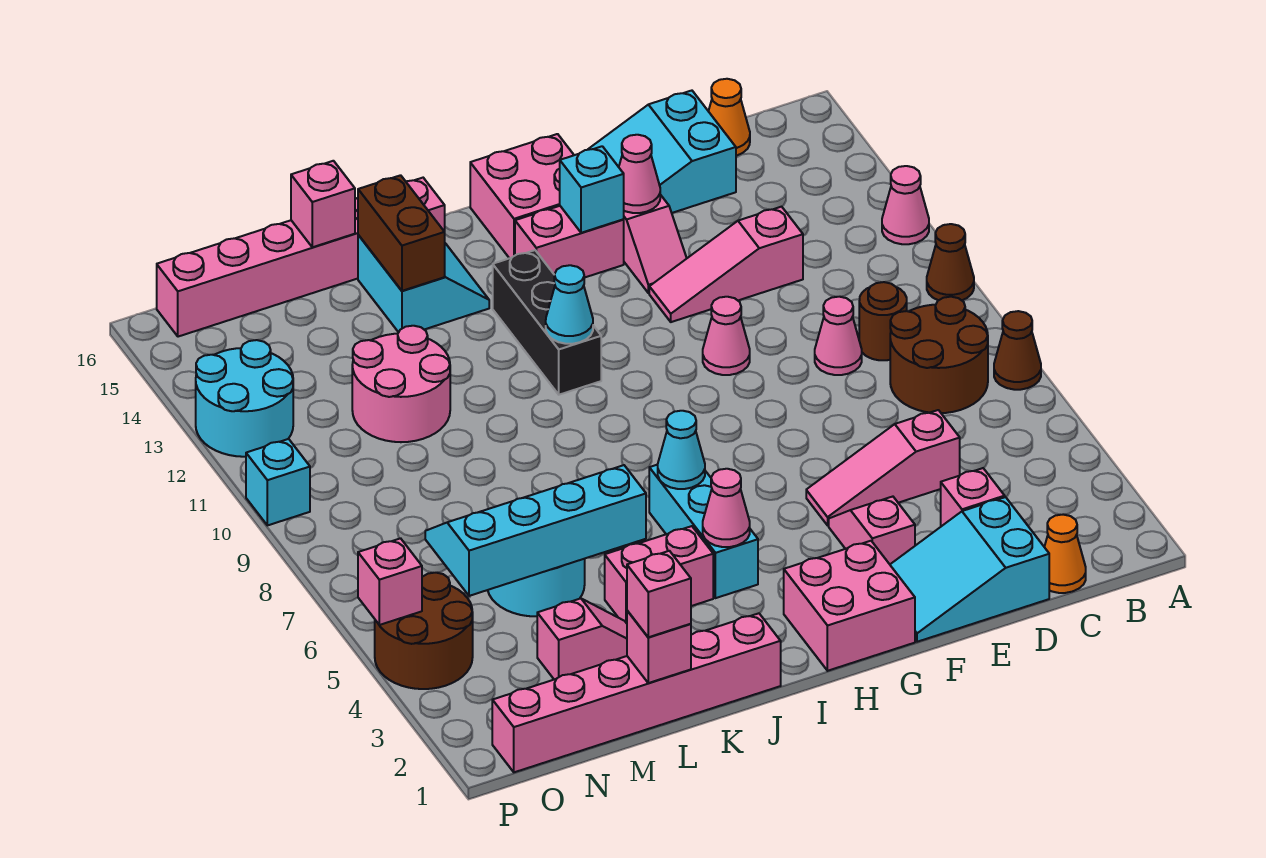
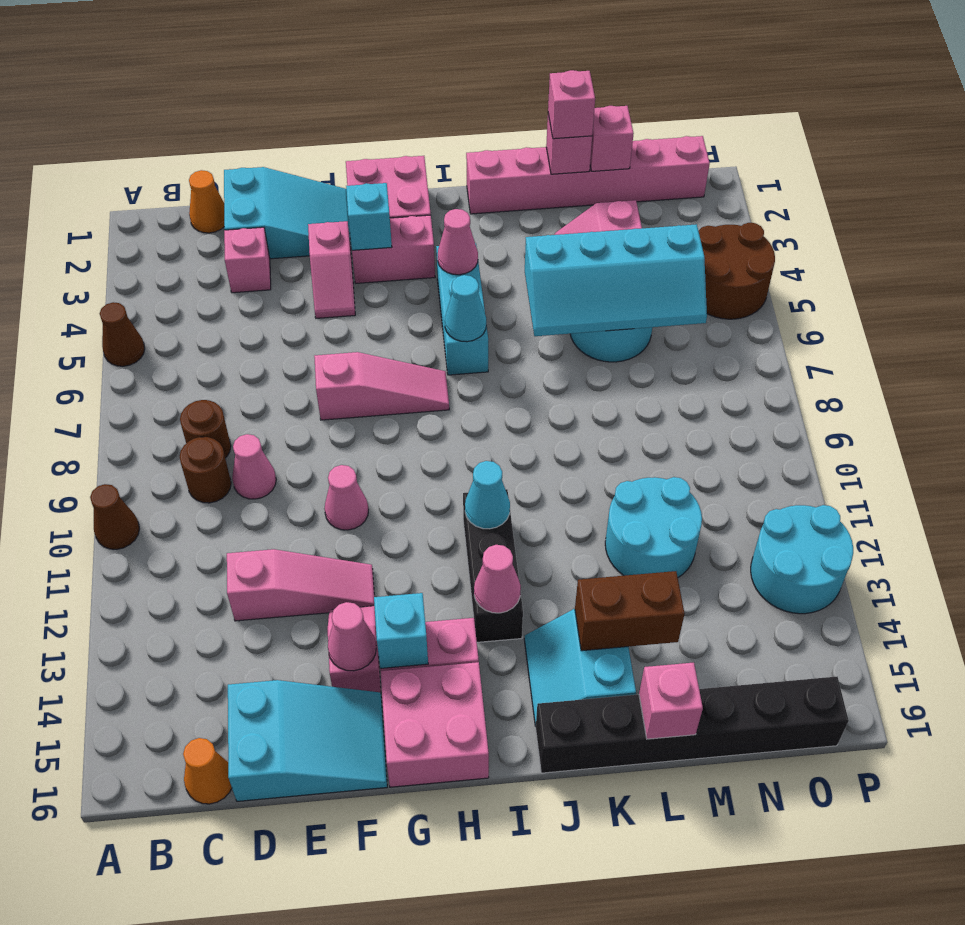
brown cone A7 level 1 -> brown cone A5 level 1
pink cone A12 level 1 -> pink cone I13 level 2
brown round brick B7:C8 level 1 -> brown round brick C8 level 1
pink slope D5:F5 level 1 top D -> pink slope F7:H7 level 1 top F
pink brick J4:K4 level 1 -> pink brick G3:H3 level 1
pink brick J16:O16 level 1 -> black brick J16:O16 level 1
brown brick K14:K15 level 2 -> brown brick K14:L14 level 2
pink round brick L11:M12 level 1 -> cyan round brick L11:M12 level 1
pink brick P5 level 2 -> pink brick M1 level 2
cyan brick P10 level 1 -> cyan brick G3 level 2

